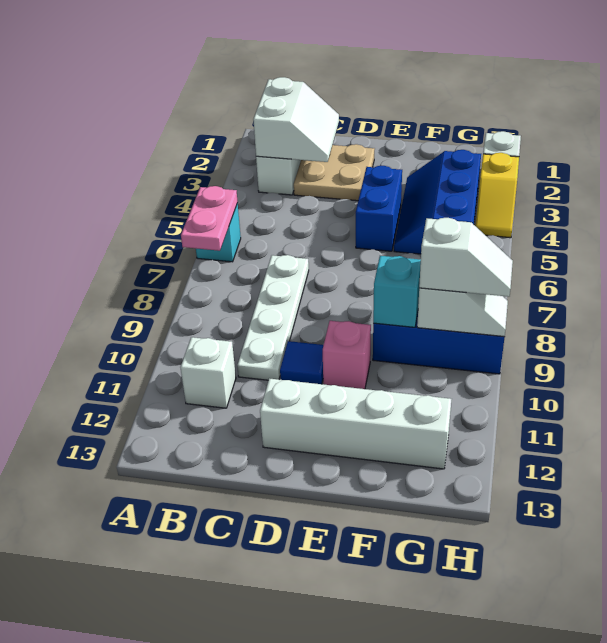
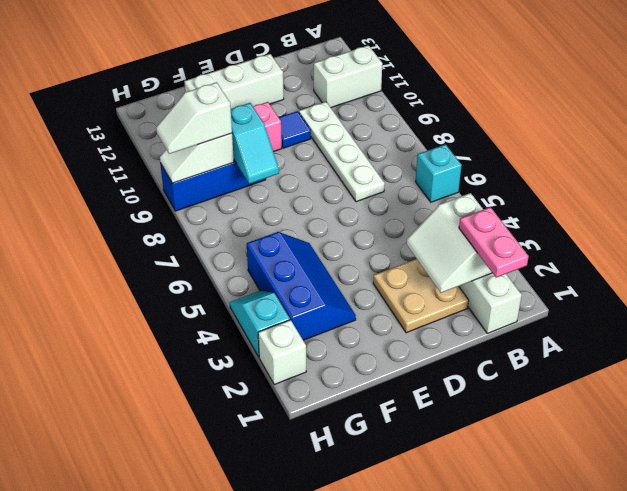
pink plate A6:A7 level 2 -> pink plate B1:B2 level 3
white brick B11 level 1 -> white brick A11:B11 level 1
white brick D12:G12 level 1 -> white brick D12:F12 level 1
blue brick E4:E5 level 1 -> none
yellow slope H3:H4 level 1 top 3 -> cyan slope H3:H4 level 1 top 3

